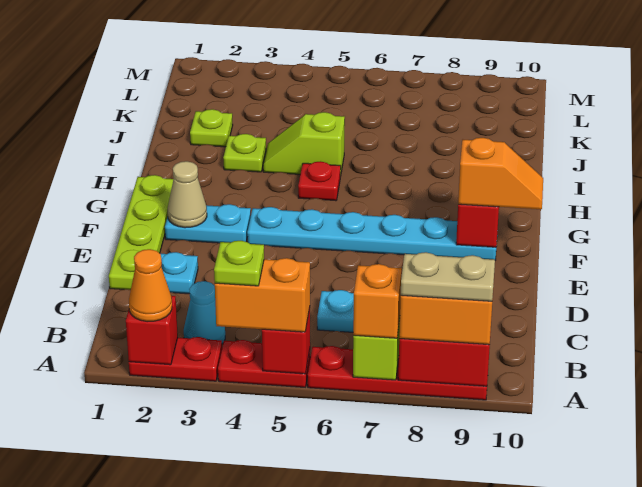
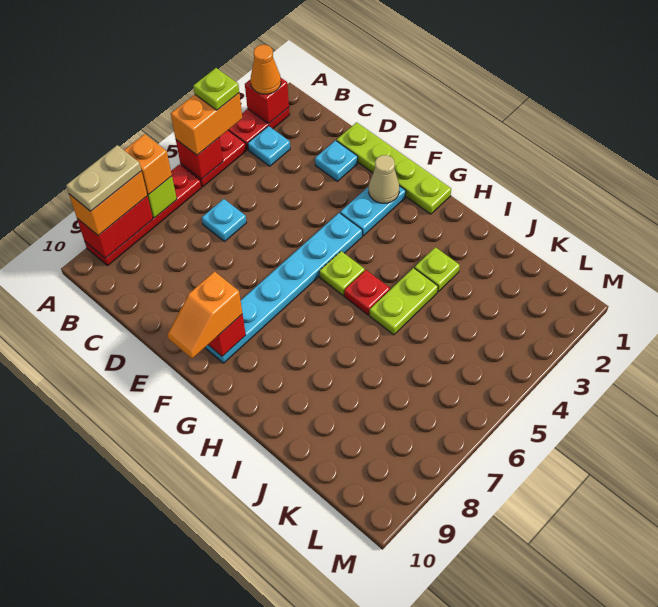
cyan cone B3 level 1 -> cyan plate B3 level 1
lime slope I4:I5 level 1 top 5 -> lime plate I4:I5 level 1
lime plate J2 level 1 -> lime plate G5 level 1

